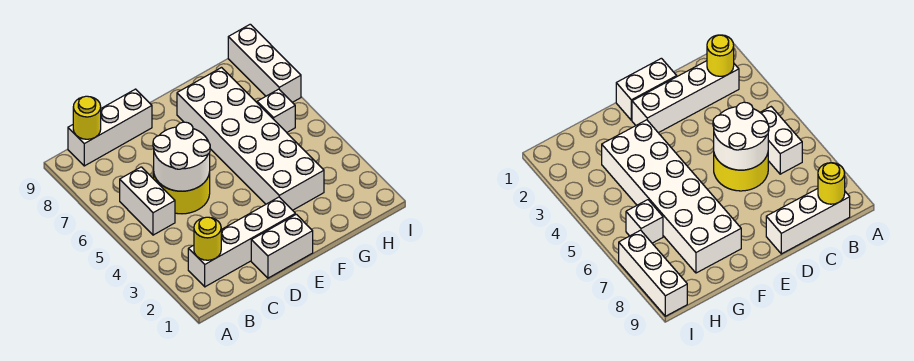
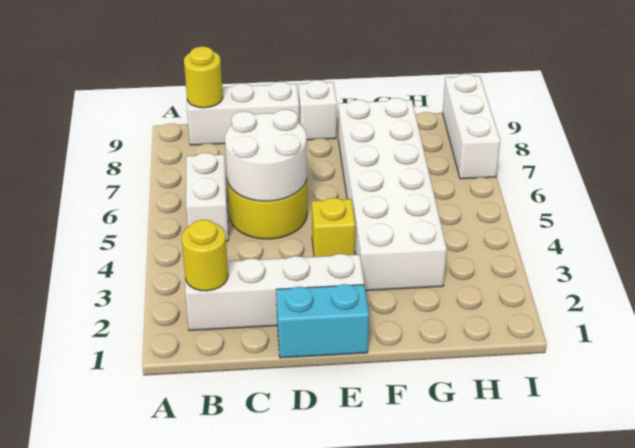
white brick D1:E1 level 1 -> cyan brick D1:E1 level 1
none -> yellow brick E4 level 1
white brick H6 level 1 -> white brick E9 level 1

